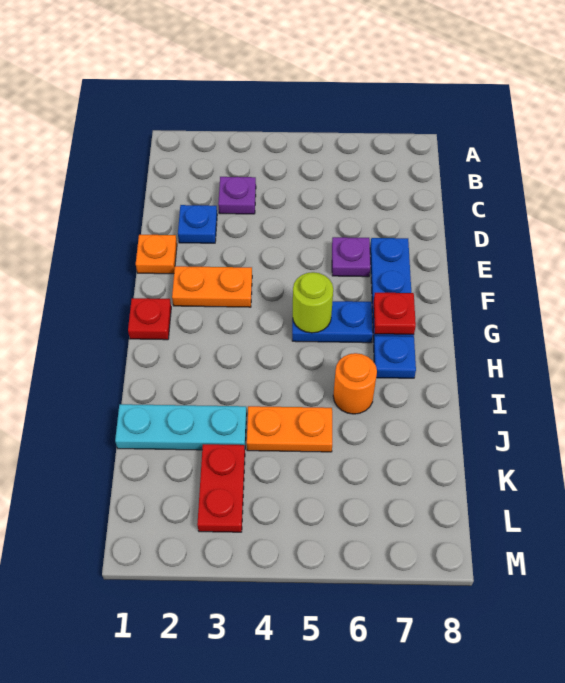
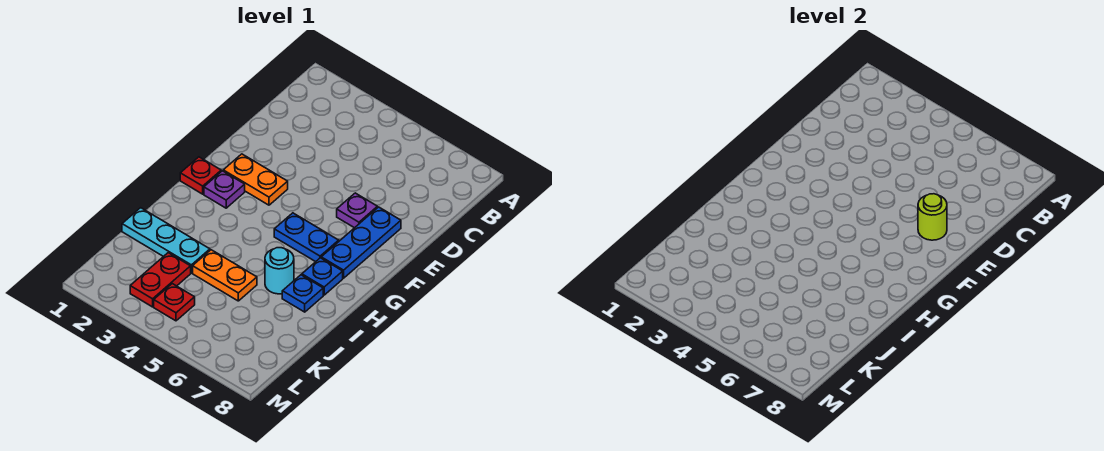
purple plate C3 level 1 -> purple plate G2 level 1
blue plate D2 level 1 -> blue plate I7 level 1
orange plate E1 level 1 -> none
lime round brick G5 level 2 -> lime round brick E7 level 2
red plate G7 level 2 -> red plate L4 level 1
orange round brick I6 level 1 -> cyan round brick I6 level 1

